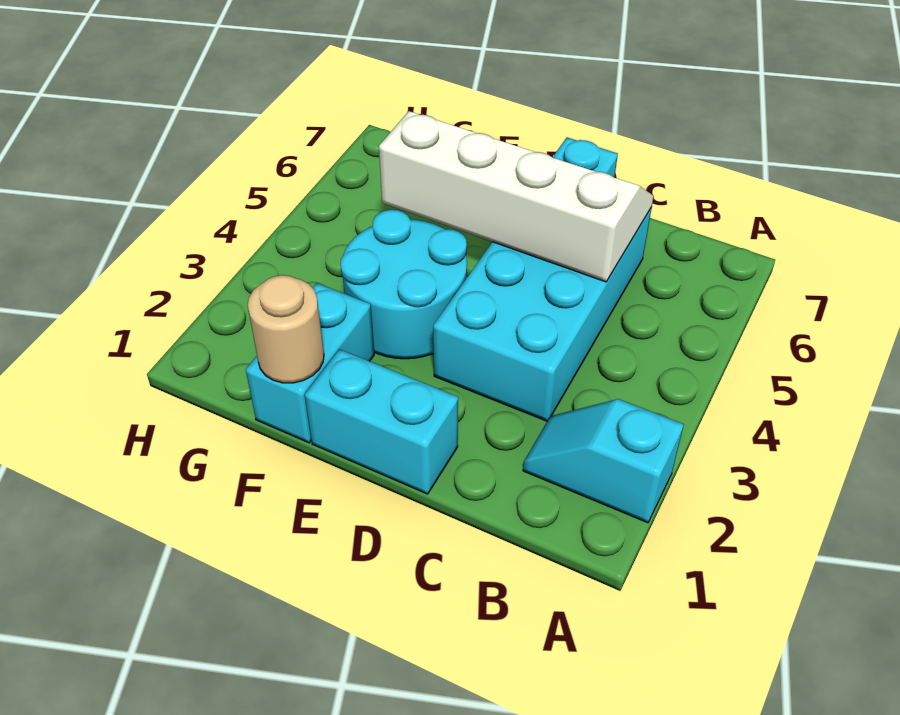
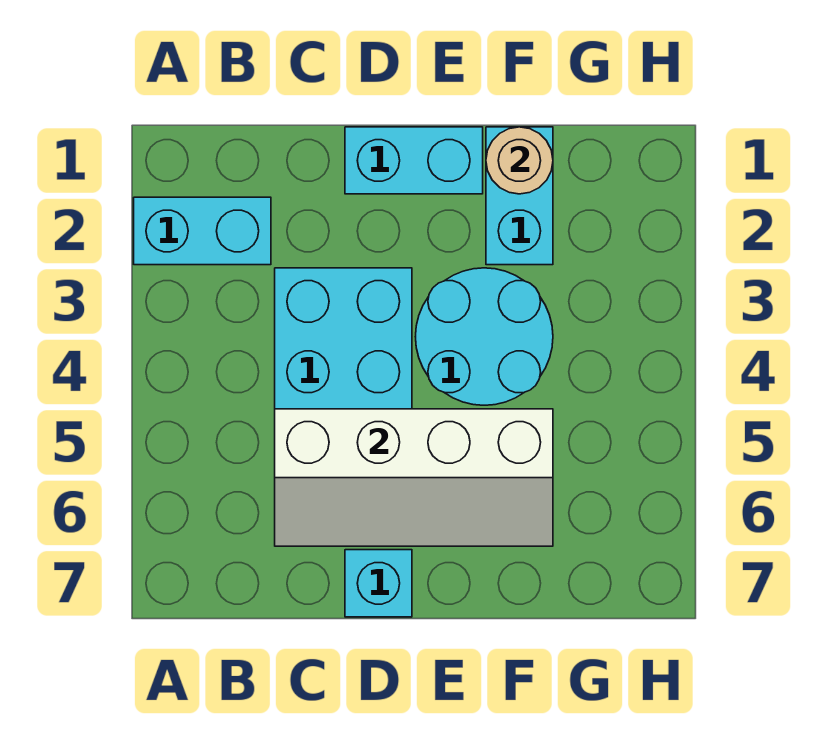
cyan slope A2:B2 level 1 top A -> cyan brick A2:B2 level 1

